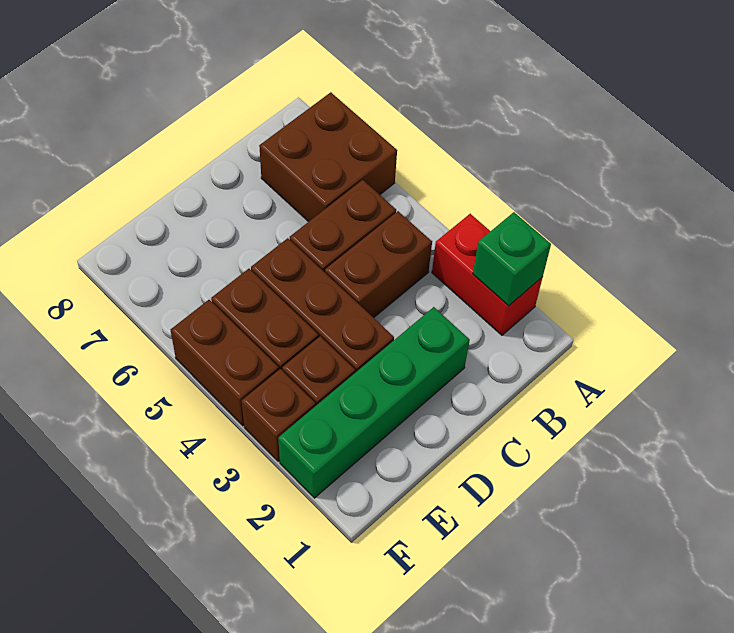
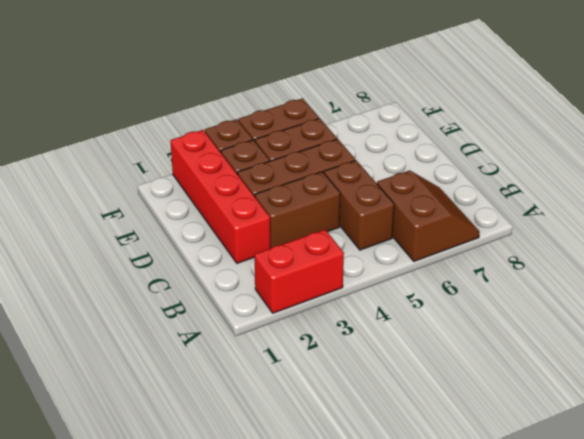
green brick A2 level 2 -> none
brown brick A6:B7 level 1 -> brown slope A6:B7 level 1 top 6
brown brick B4:C4 level 1 -> brown brick C3:C4 level 1
green brick C2:F2 level 1 -> red brick C2:F2 level 1

